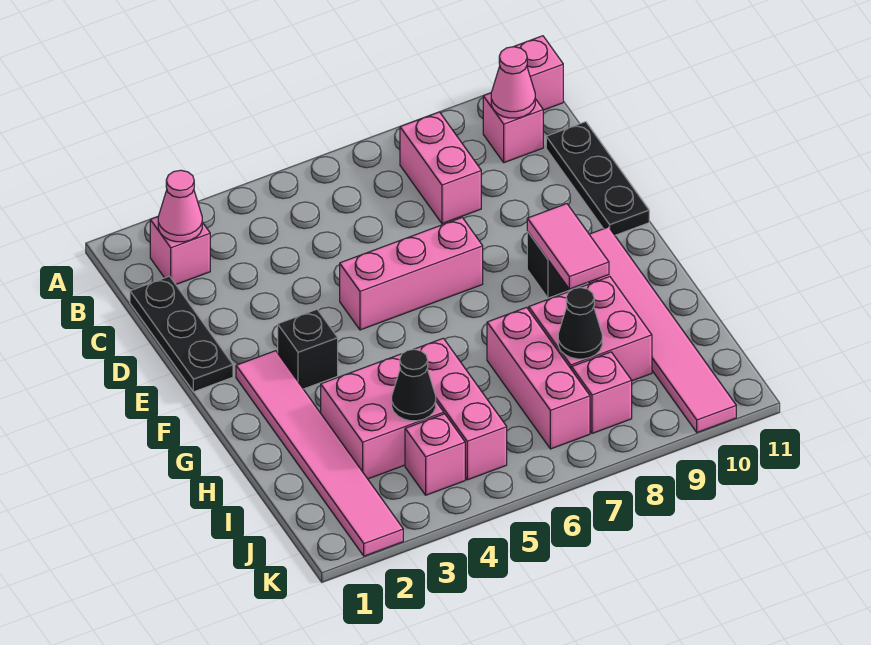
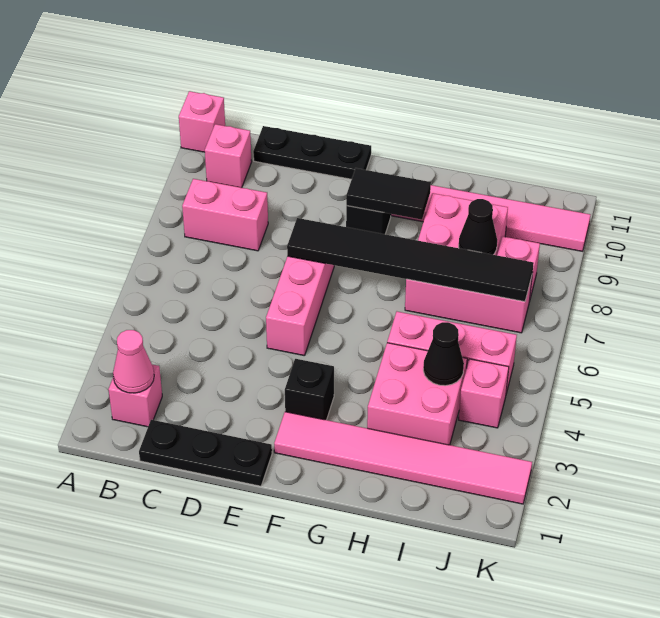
pink cone B10 level 2 -> none
none -> black tile E7:J7 level 2
pink tile F9:G9 level 2 -> black tile F9:G9 level 2

